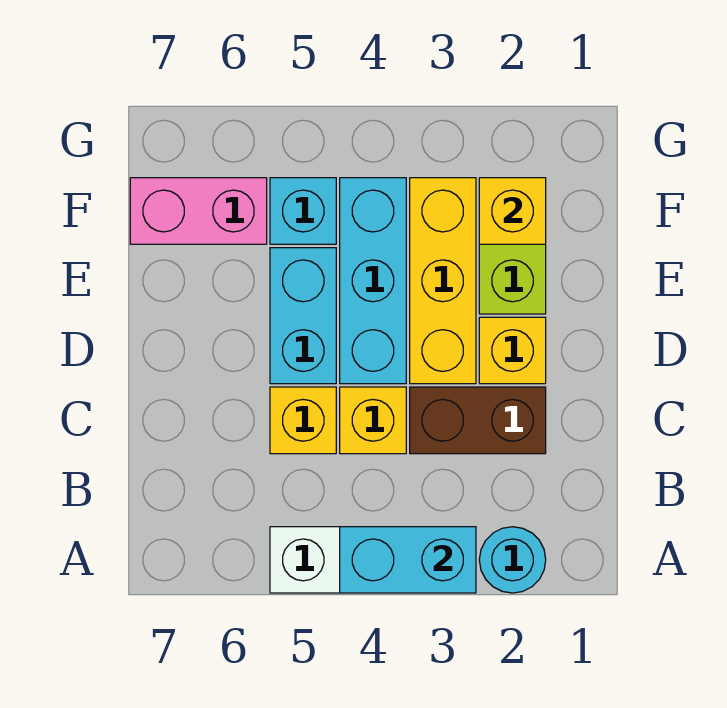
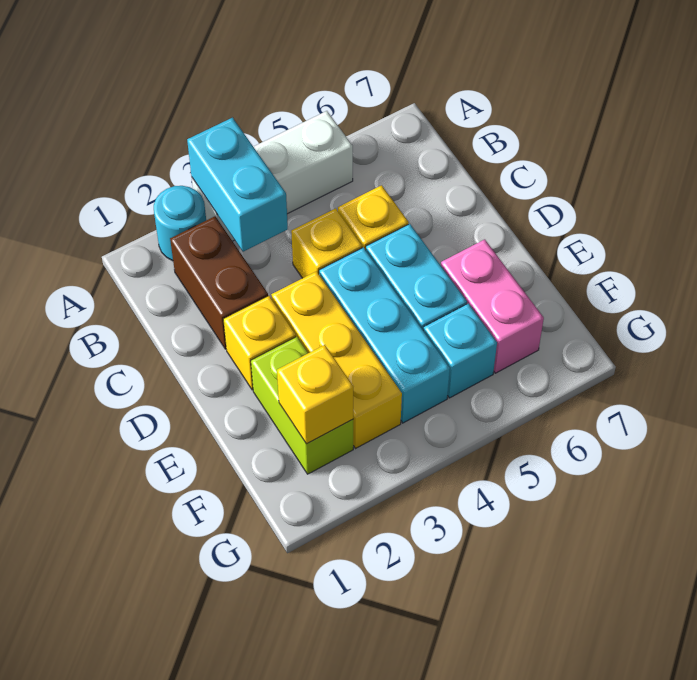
cyan brick A3:A4 level 2 -> cyan brick A3:B3 level 2
brown brick C2:C3 level 1 -> brown brick B2:C2 level 1
pink brick F6:F7 level 1 -> pink brick E6:F6 level 1

